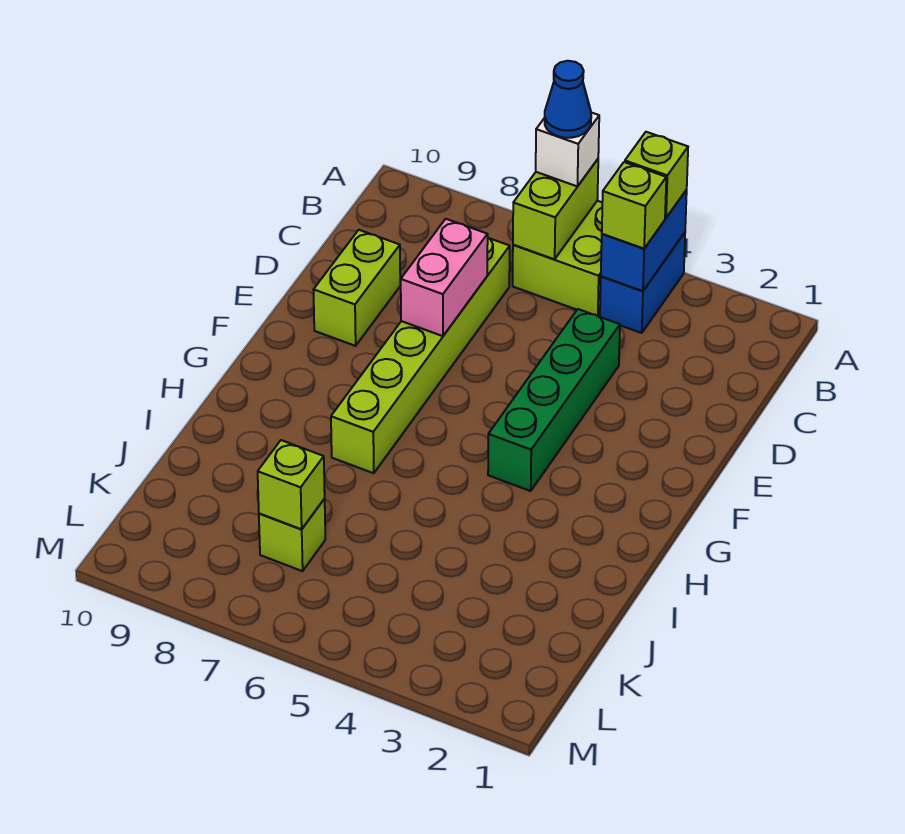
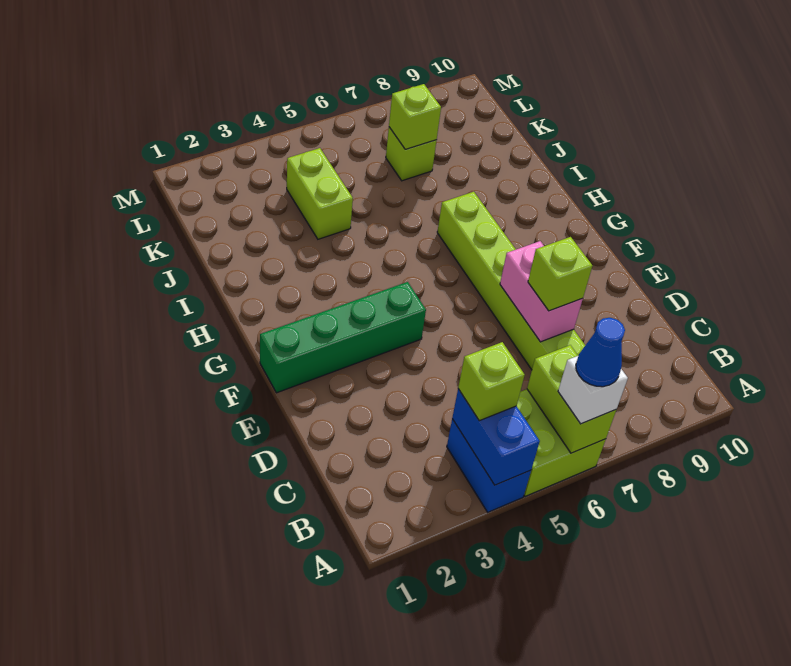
lime brick A4 level 3 -> lime brick D7 level 3
green brick D4:G4 level 1 -> green brick F1:F4 level 1
lime brick D9:E9 level 1 -> lime brick J4:K4 level 1

